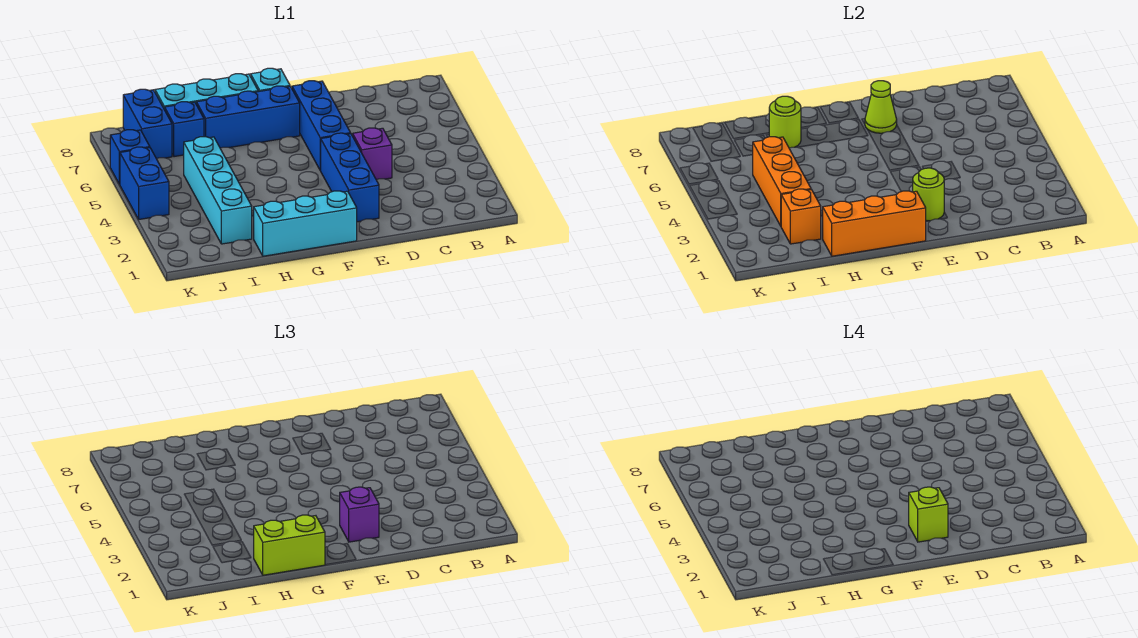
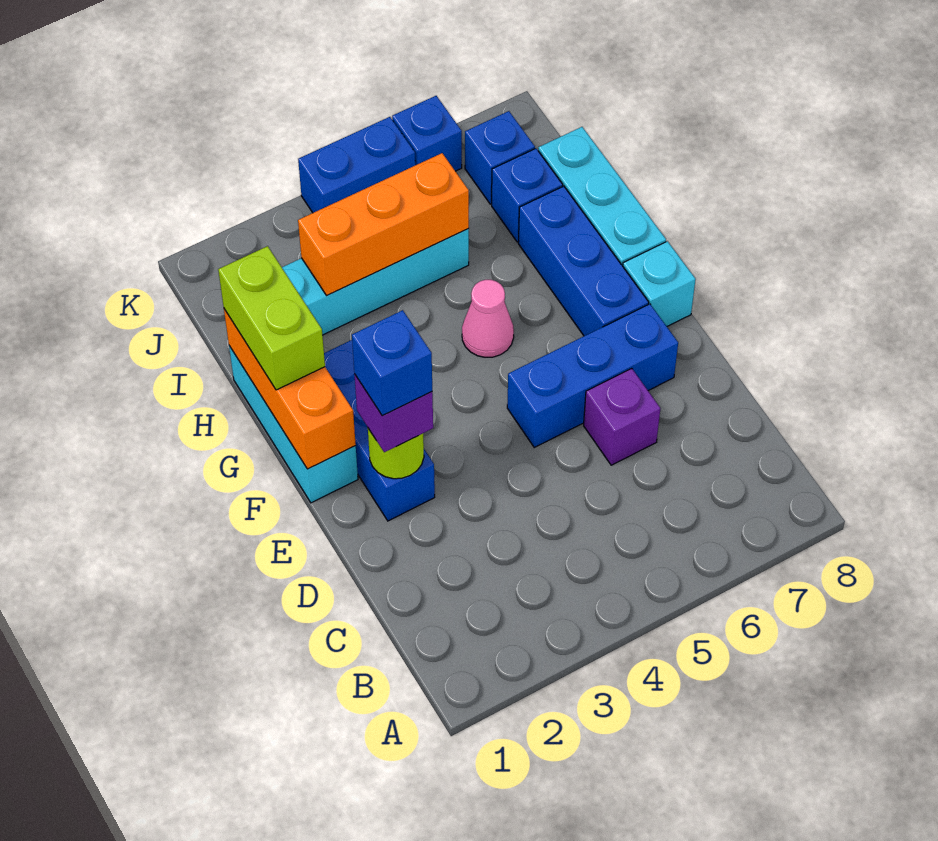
purple brick D4 level 1 -> purple brick D6 level 1
blue brick E2:E4 level 1 -> blue brick E2:G2 level 1
lime brick E2 level 4 -> blue brick E2 level 4
lime cone E7 level 2 -> none
none -> pink cone G5 level 1
lime round brick H7 level 2 -> none
orange brick I2 level 2 -> none
blue brick J7:J8 level 1 -> blue brick J7 level 1

